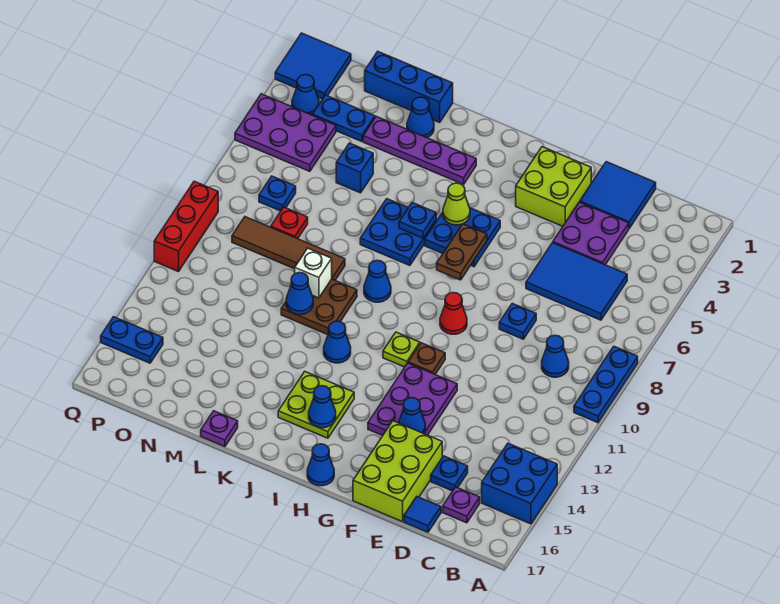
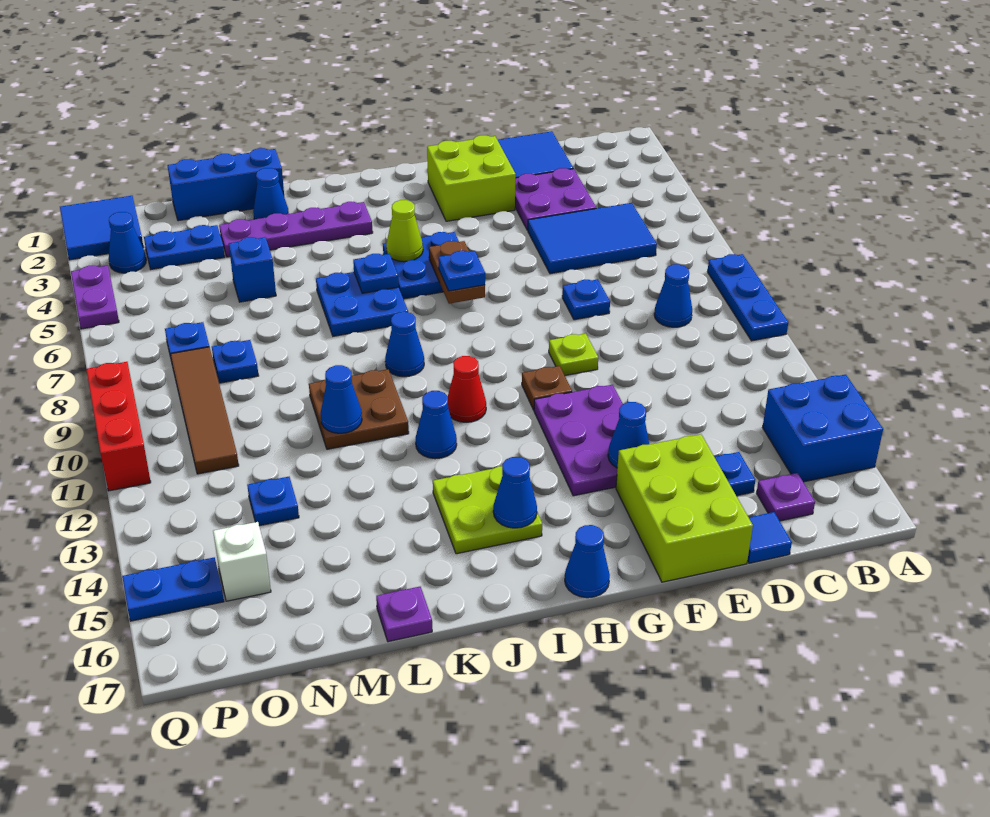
red cone G9 level 1 -> red cone I11 level 1
none -> blue plate H7 level 3
lime plate H11 level 1 -> lime plate F10 level 1
brown tile L9:O9 level 1 -> brown tile O8:O11 level 1
white brick L10 level 2 -> white brick O15 level 1
red plate N8 level 1 -> blue plate N8 level 1
none -> blue plate N13 level 1
purple plate O4:Q5 level 1 -> purple plate Q4:Q5 level 1

